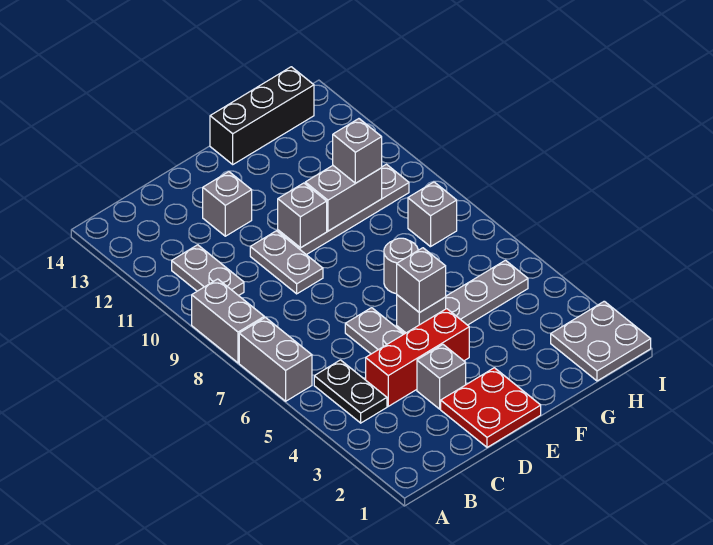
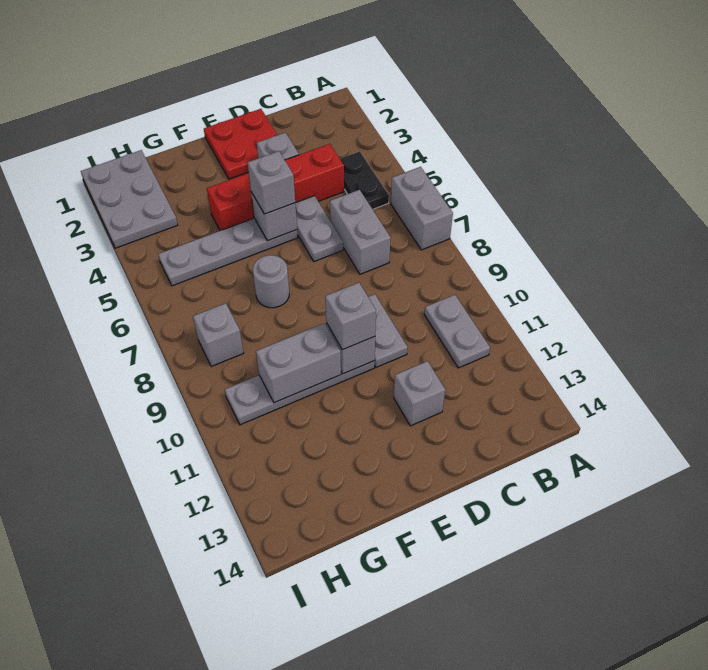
grey brick A8:A9 level 1 -> grey brick C6:C7 level 1
red brick C4:E4 level 1 -> red brick C4:F4 level 1
black brick F14:H14 level 1 -> none
grey brick G10 level 3 -> grey brick E10 level 3
grey plate H1:I2 level 1 -> grey plate H1:I3 level 1

